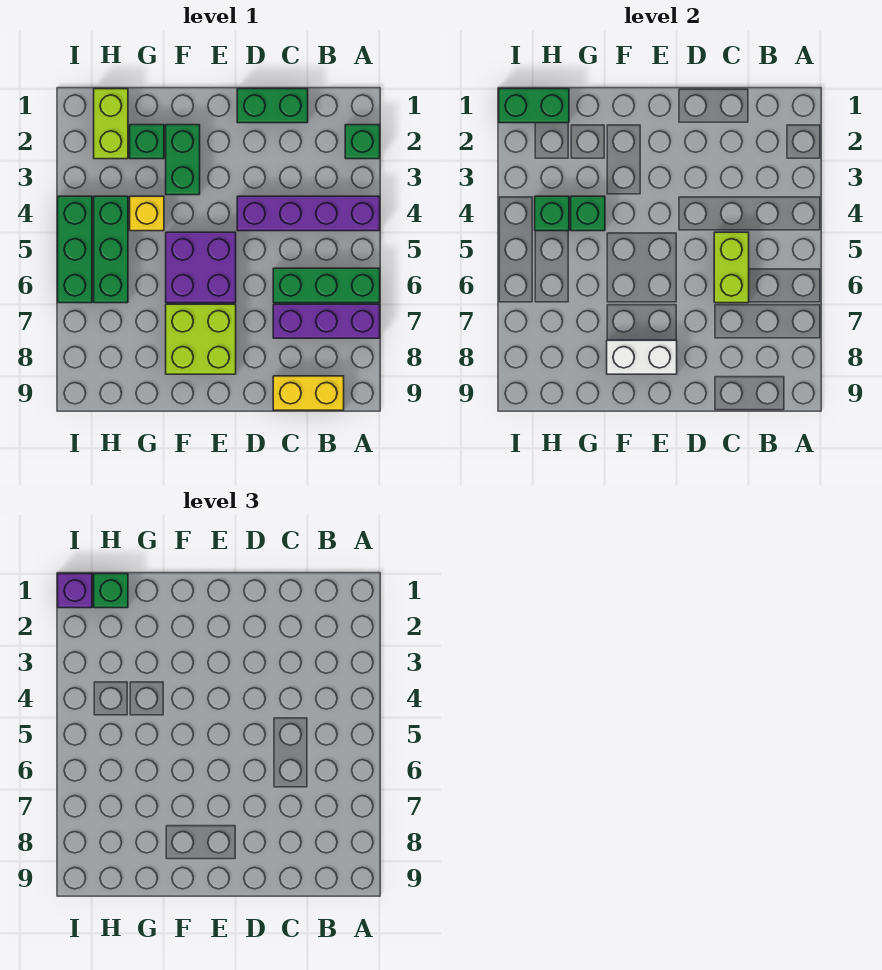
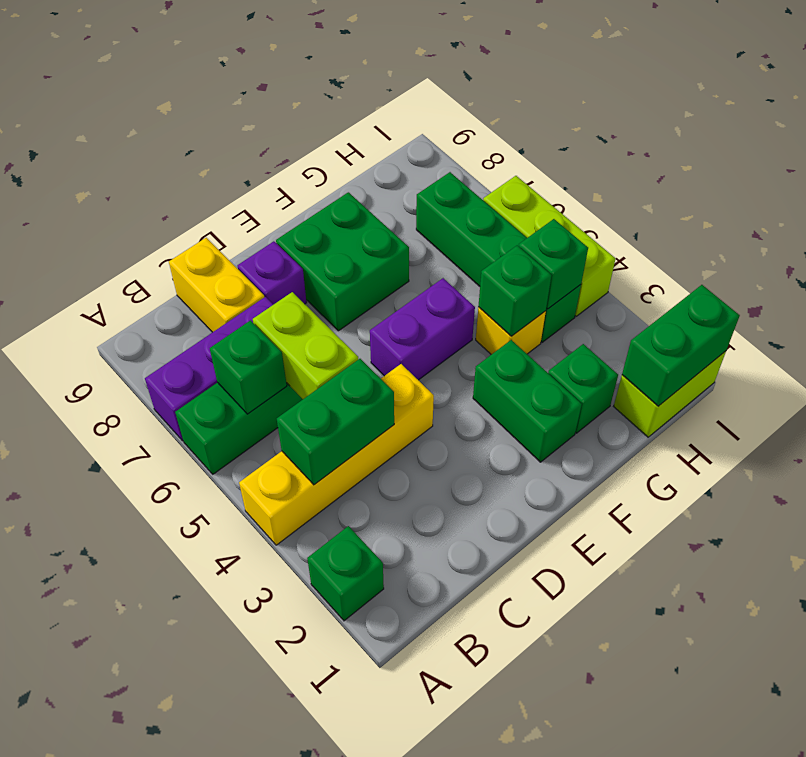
purple brick A4:D4 level 1 -> yellow brick A4:D4 level 1
yellow brick B9:C9 level 1 -> yellow brick C8:C9 level 1
green brick C1:D1 level 1 -> green brick B4:C4 level 2
purple brick E5:F6 level 1 -> purple brick E5:F5 level 1
lime brick E7:F8 level 1 -> green brick E7:F8 level 1
white brick E8:F8 level 2 -> none
lime brick H1:H2 level 1 -> lime brick H1:I1 level 1
green brick H1 level 3 -> green brick B6 level 2
green brick H4:H6 level 1 -> green brick H4:H7 level 1
purple brick I1 level 3 -> purple brick D8 level 1
green brick I4:I6 level 1 -> lime brick I4:I6 level 1

